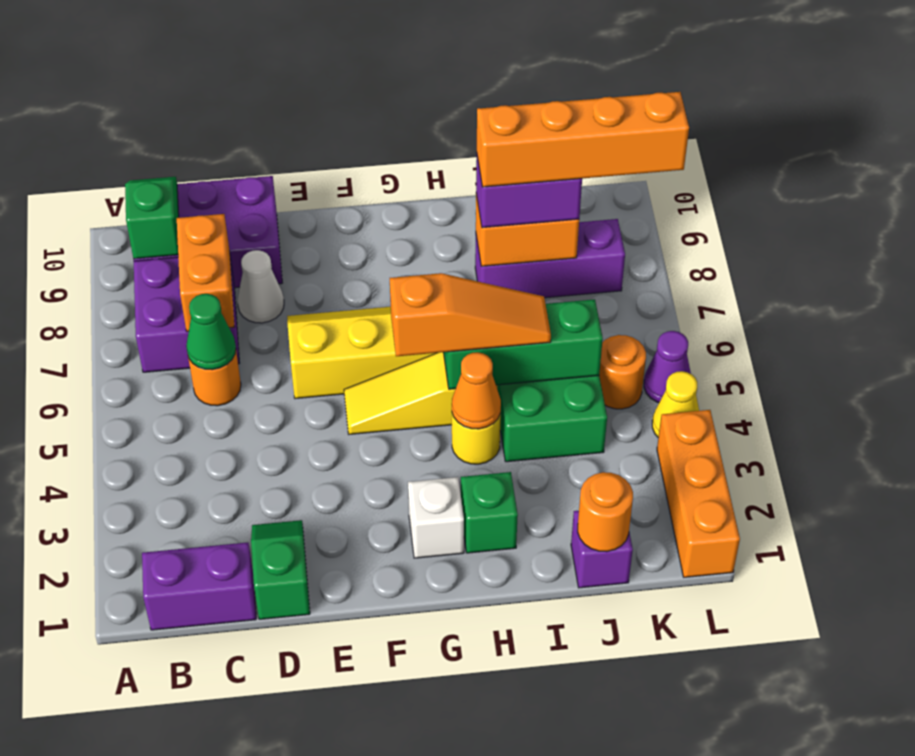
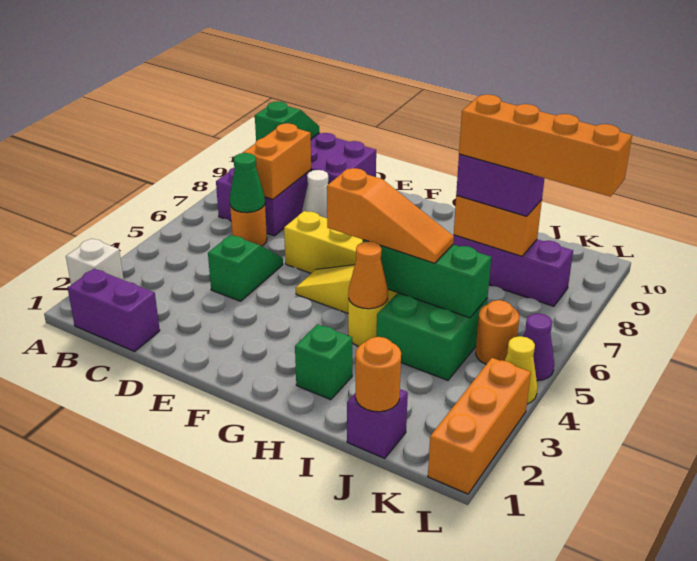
green slope D1:D2 level 1 top 1 -> green slope D4:D5 level 1 top 4
white brick G2 level 1 -> white brick A2 level 1

